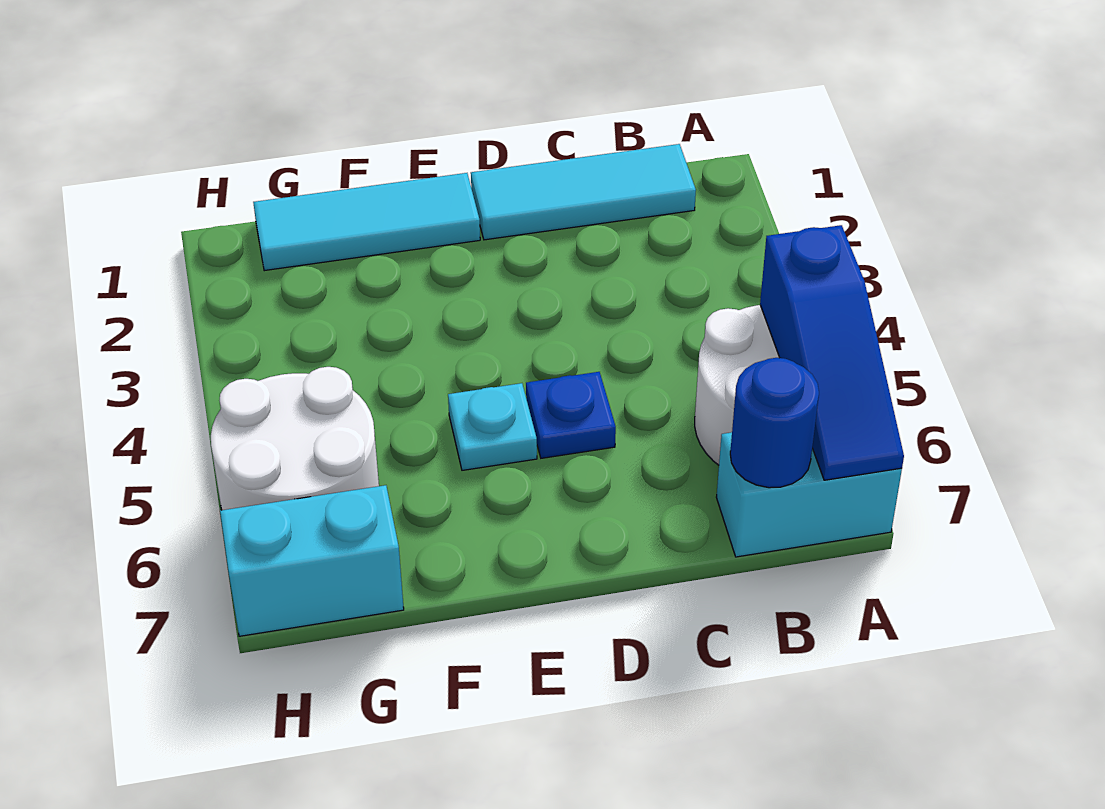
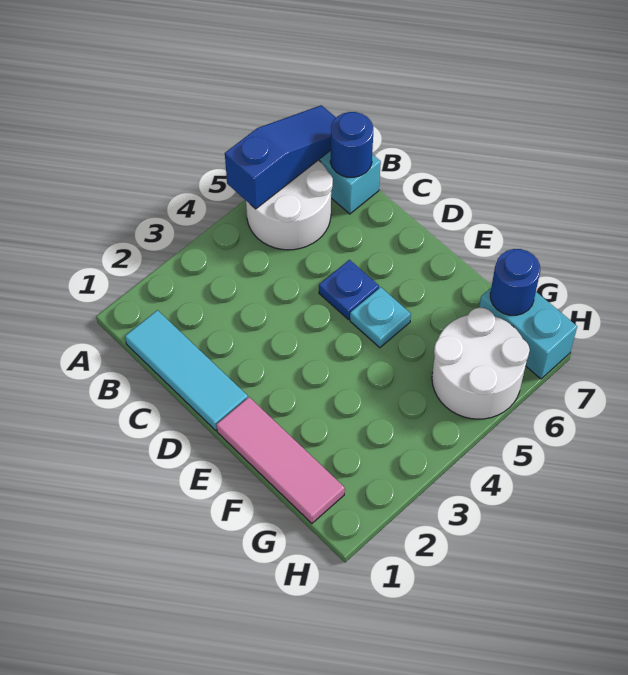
cyan tile E1:G1 level 1 -> pink tile E1:G1 level 1
none -> blue round brick G7 level 2

